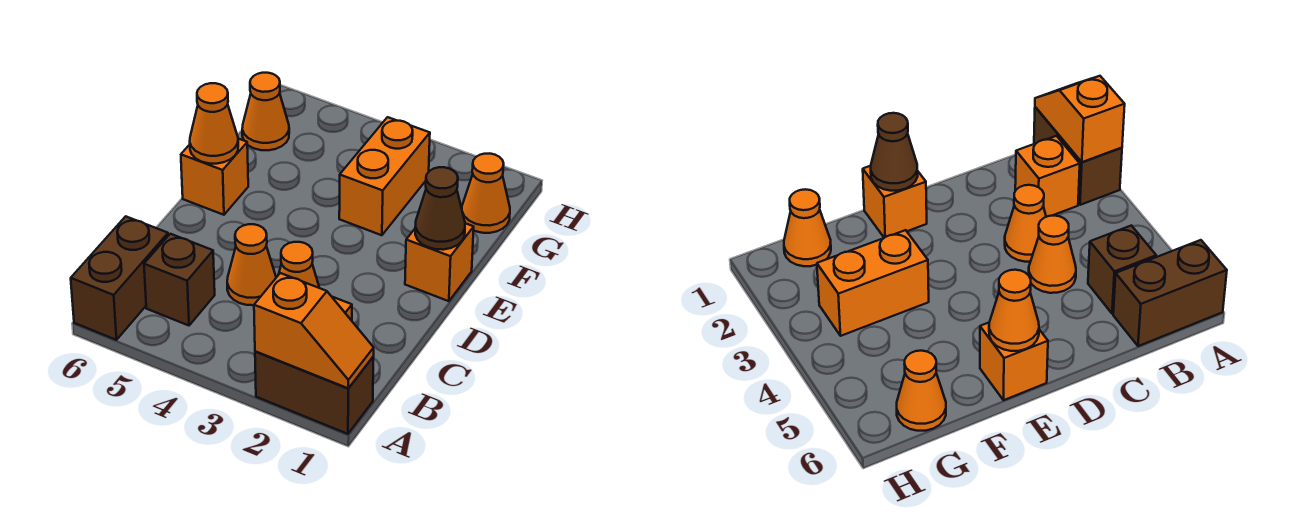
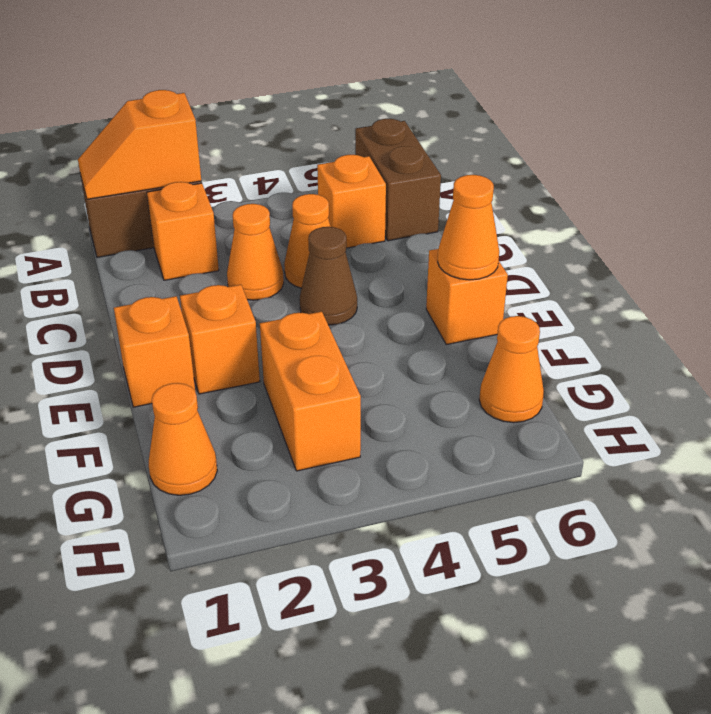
brown brick B5 level 1 -> orange brick B5 level 1
brown cone E1 level 2 -> brown cone D4 level 1
none -> orange brick E2 level 1

